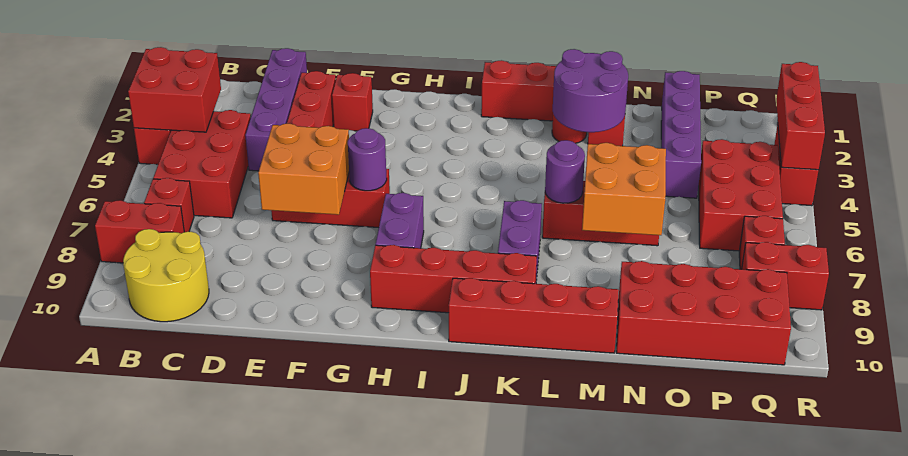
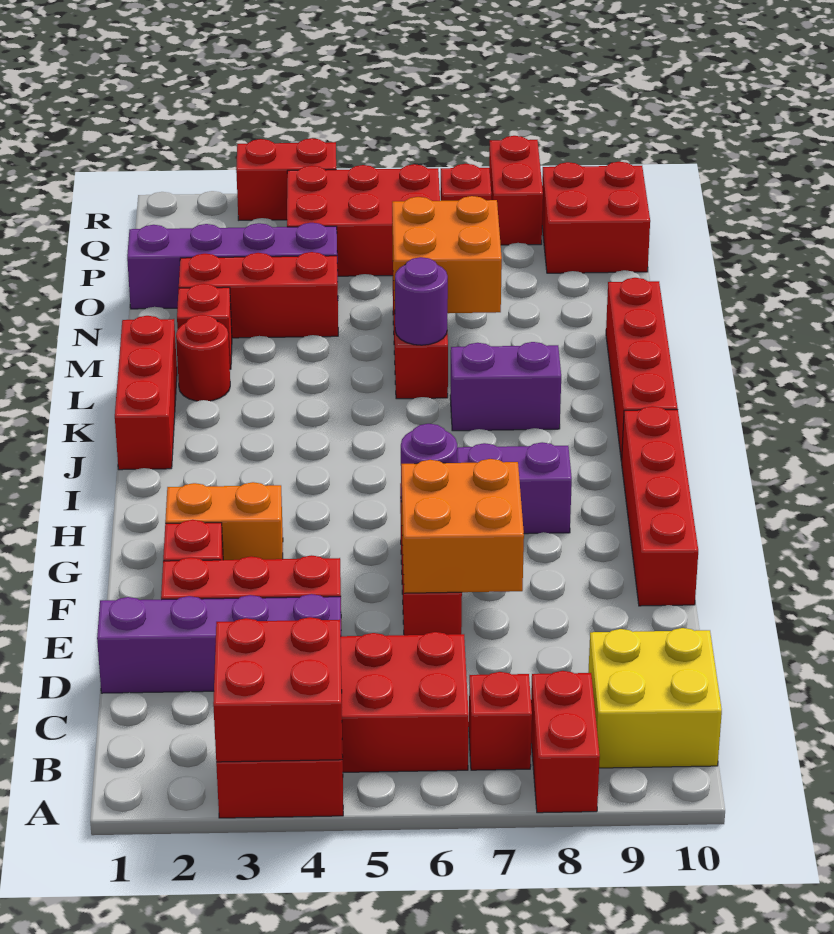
yellow round brick B9:C10 level 1 -> yellow brick B9:C10 level 1
none -> orange brick G2:G3 level 1
red brick H9:K9 level 1 -> red brick F10:I10 level 1
purple round brick L2:M3 level 2 -> none
red brick N9:Q10 level 1 -> red brick P9:Q10 level 1
red brick R2:R4 level 2 -> red brick N2:N4 level 1

